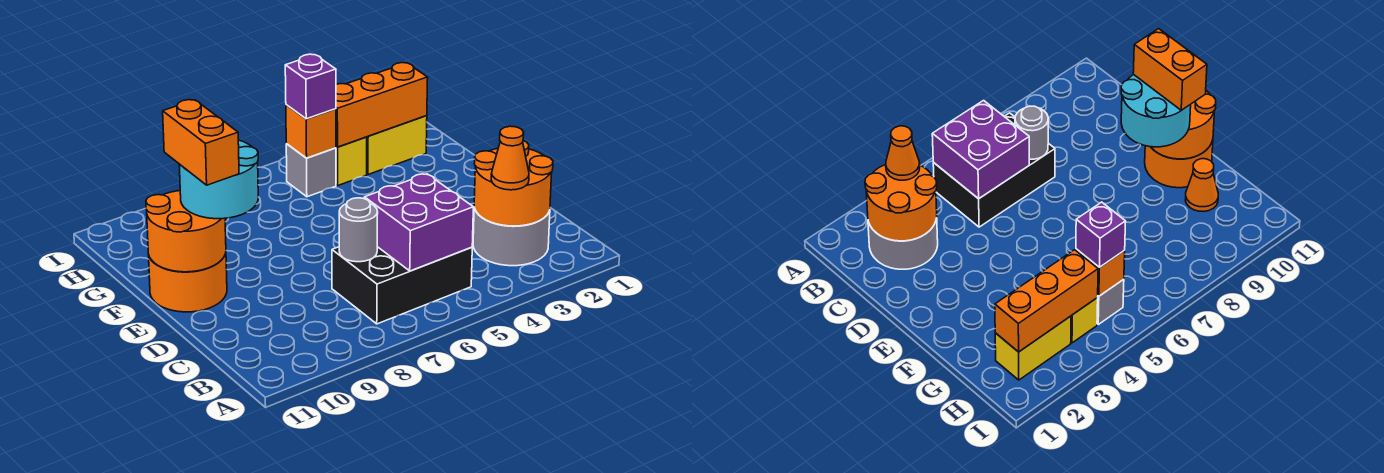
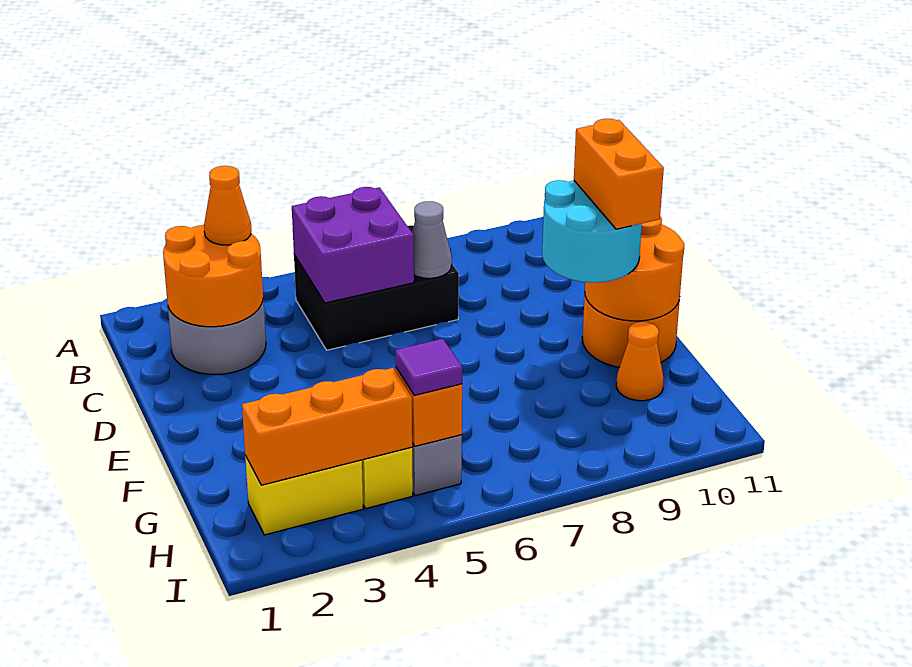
grey round brick C7 level 2 -> grey cone C7 level 2
purple brick H5 level 3 -> purple tile H5 level 3

